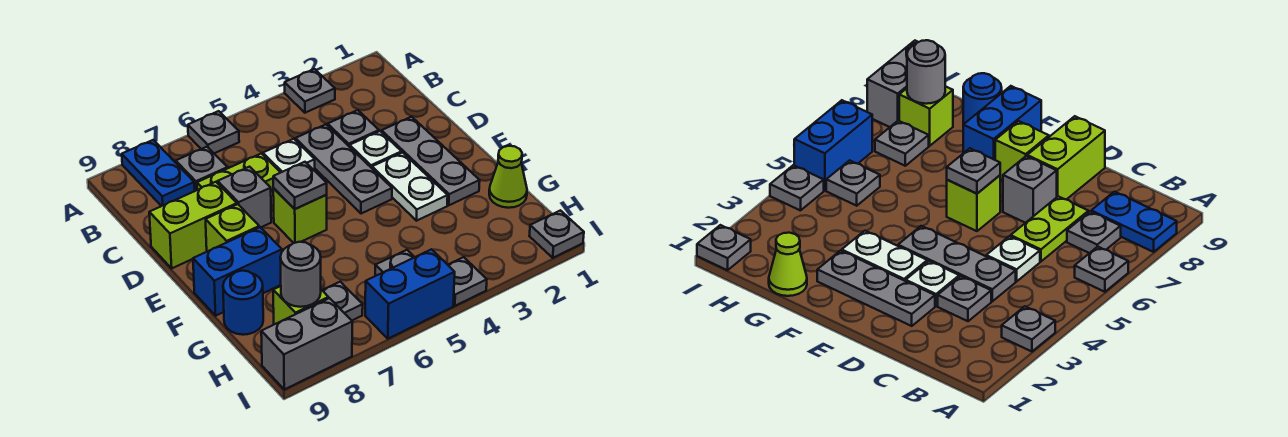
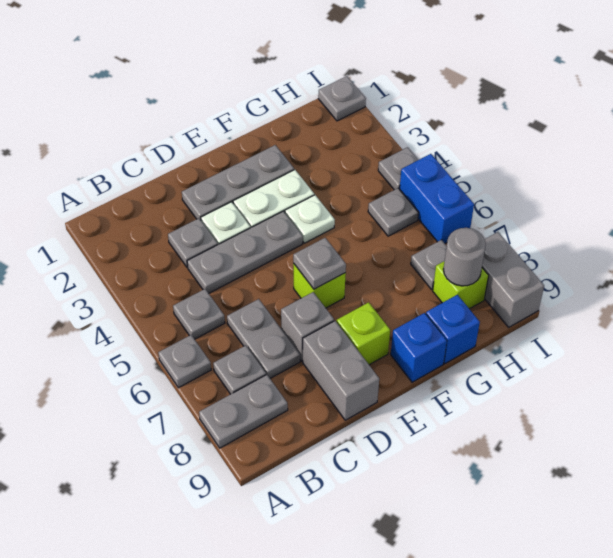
grey plate A3 level 1 -> grey plate B5 level 1
blue plate A8:B8 level 1 -> grey plate A8:B8 level 1
white plate C5 level 1 -> white plate F4 level 1
lime plate C6:C7 level 1 -> grey plate C6:C7 level 1
lime brick D8:D9 level 1 -> grey brick D8:D9 level 1
blue brick F8:F9 level 1 -> blue brick F9 level 1
lime cone G1 level 1 -> none
blue round brick G9 level 1 -> blue brick G9 level 1

